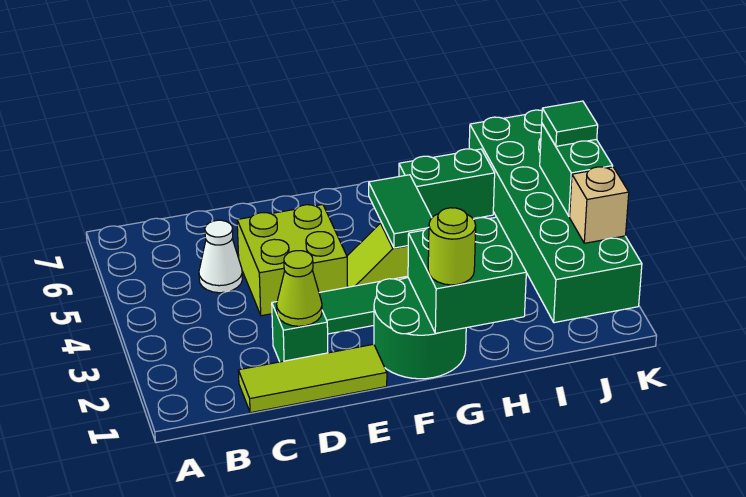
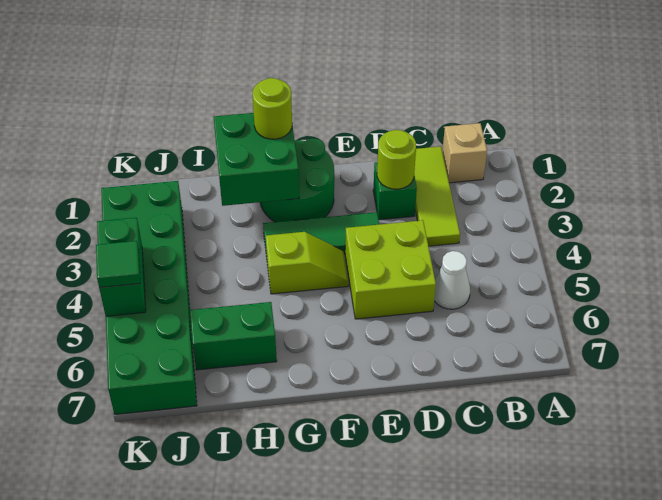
lime tile C1:E1 level 1 -> lime tile C1:C3 level 1
lime cone D2 level 2 -> lime round brick D2 level 2
green tile G4:G5 level 2 -> none
tan brick K3 level 2 -> tan brick B1 level 1

